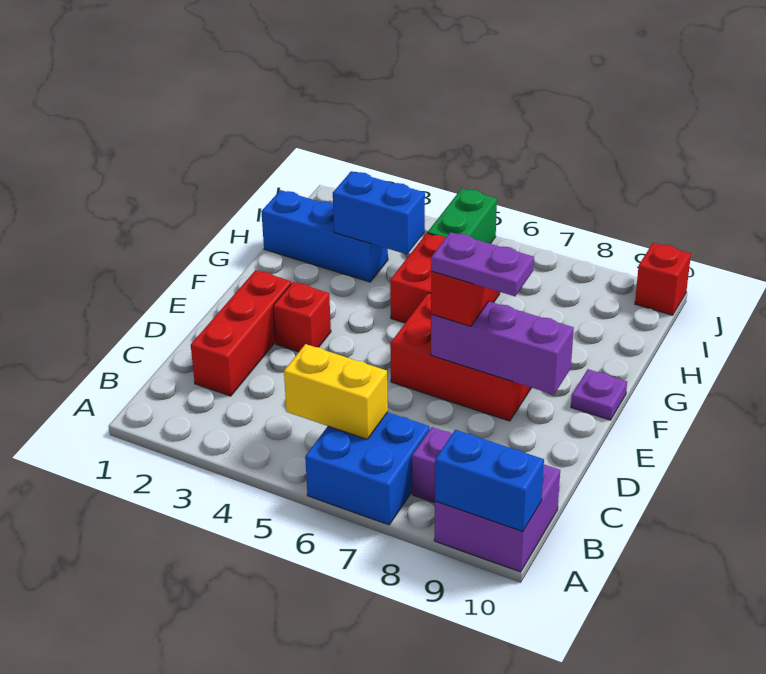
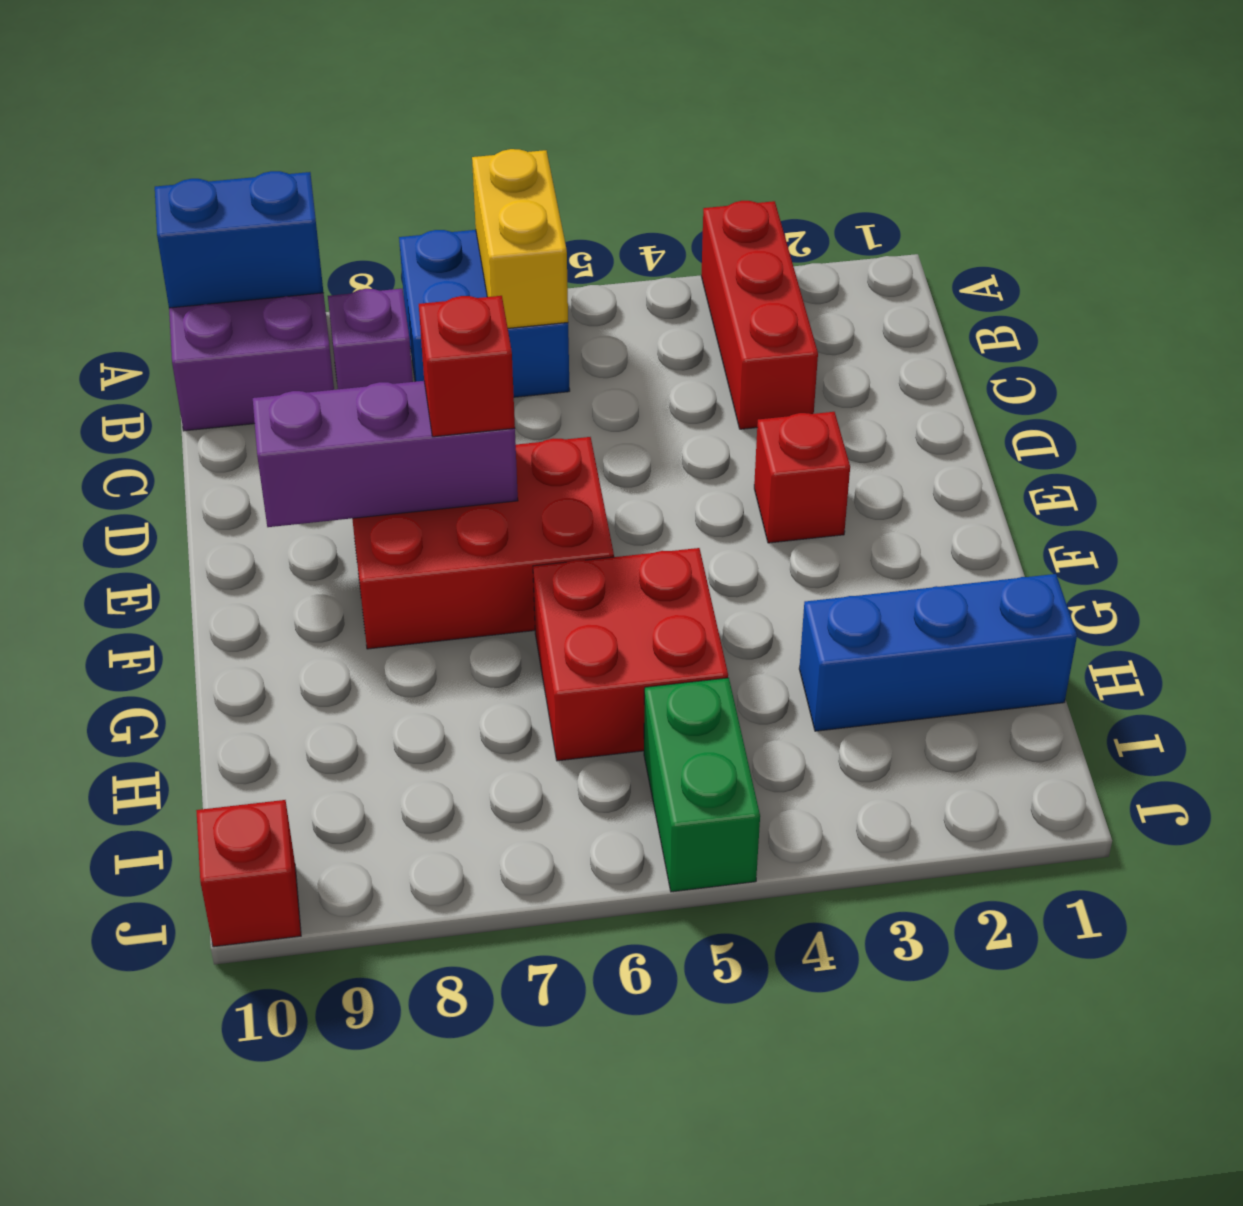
yellow brick B5:B6 level 2 -> yellow brick A6:B6 level 2
red brick C2:E2 level 1 -> red brick A3:C3 level 1
purple plate E7:E8 level 4 -> none
purple plate F10 level 1 -> none
blue brick H3:H4 level 2 -> none

